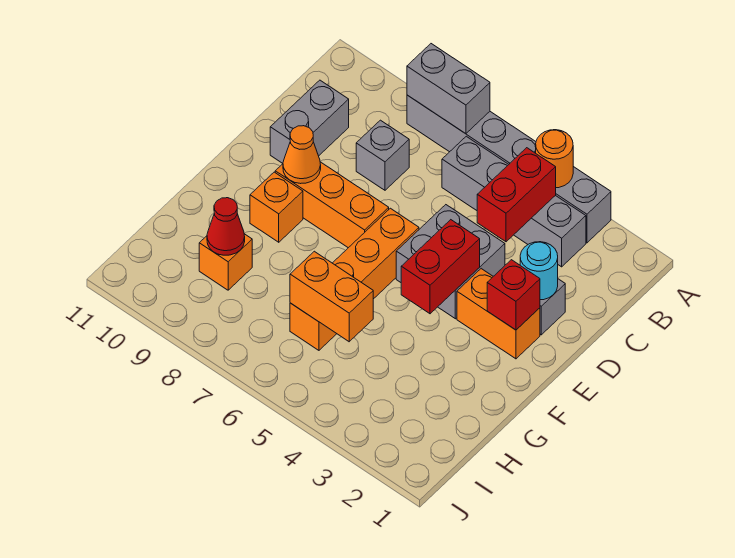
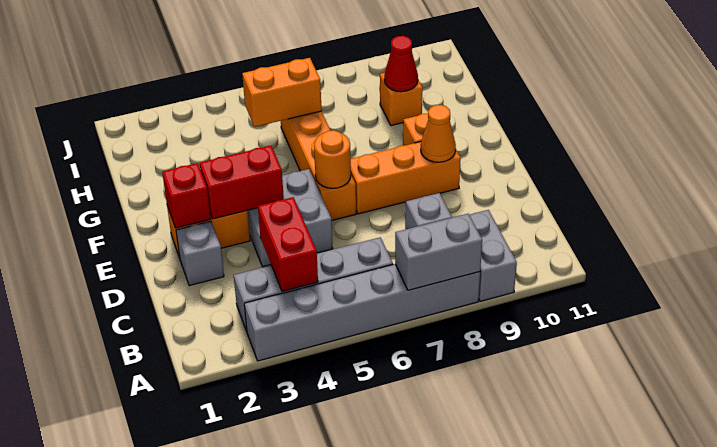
orange round brick A4 level 2 -> orange round brick E6 level 2
grey brick C10:D10 level 1 -> grey brick A9:B9 level 1
cyan round brick D2 level 2 -> none
red brick E4:F4 level 2 -> red brick E3:E4 level 2

